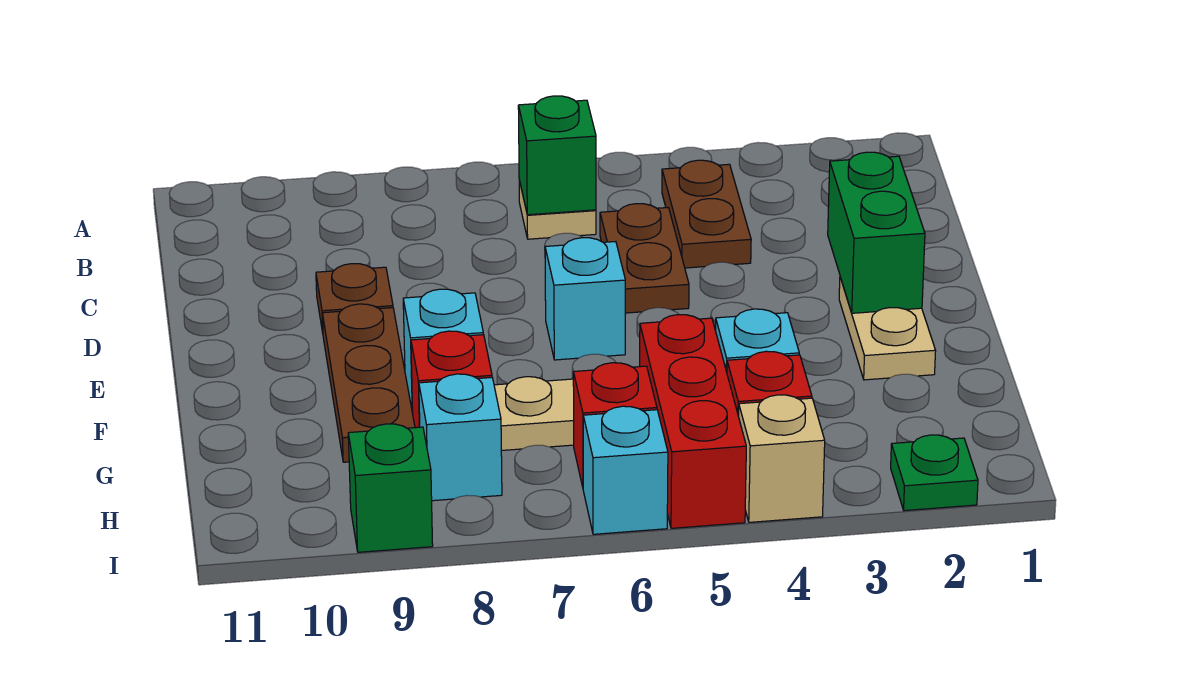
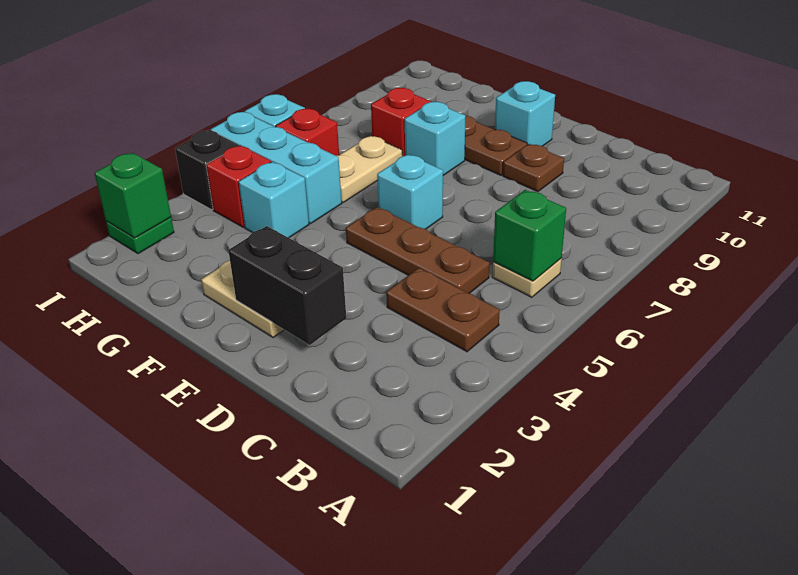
brown plate C5:D5 level 1 -> brown plate C5:E5 level 1
green brick D2:E2 level 2 -> black brick D2:E2 level 2
red brick G5:I5 level 1 -> cyan brick G5:I5 level 1
cyan brick H8 level 1 -> cyan brick E10 level 1
tan brick I4 level 1 -> black brick I4 level 1
green brick I9 level 1 -> green brick I2 level 2

